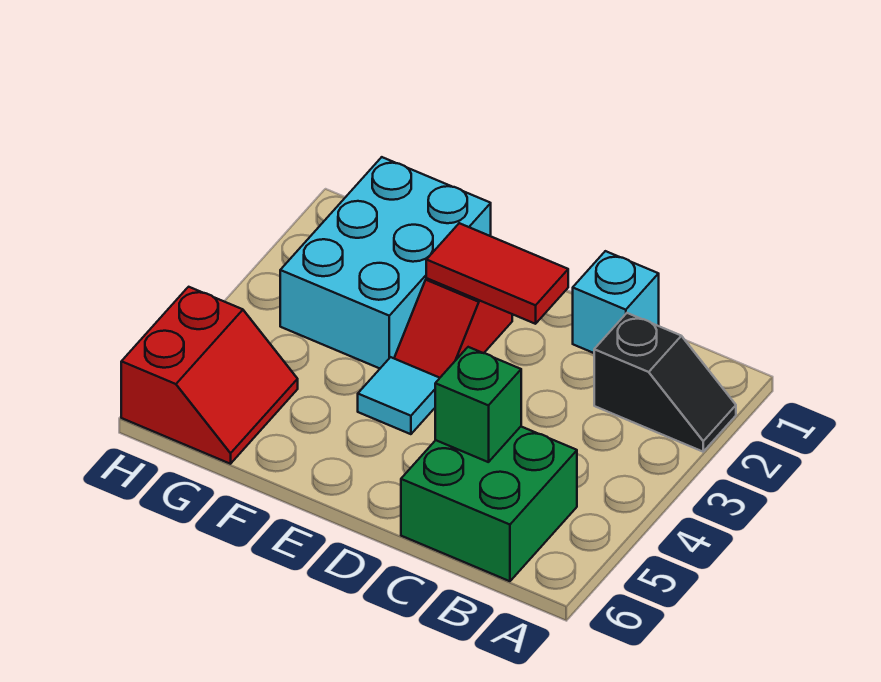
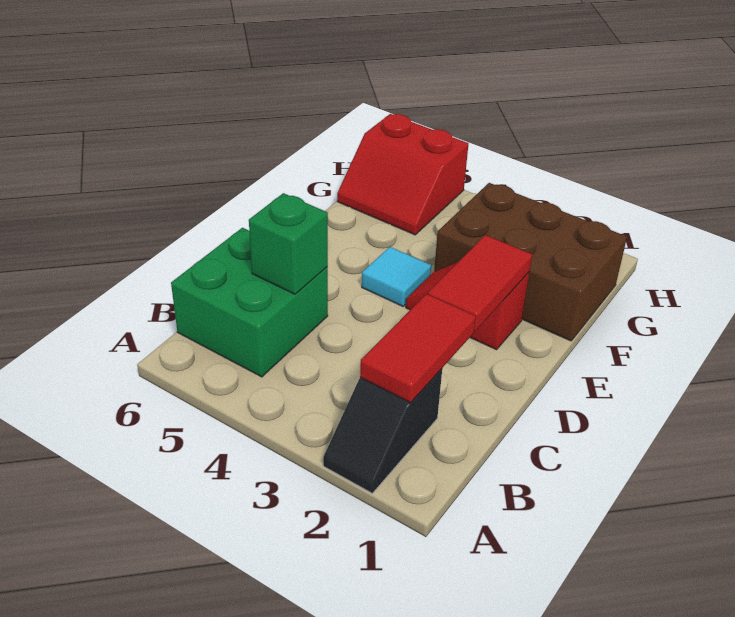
none -> red tile B2:C2 level 2
cyan brick C1 level 1 -> none
cyan brick F1:G3 level 1 -> brown brick F1:G3 level 1

